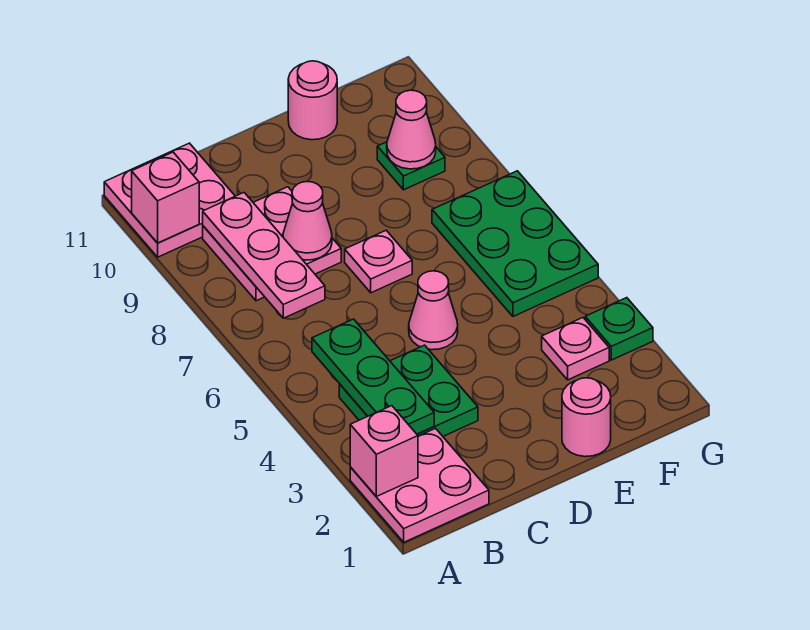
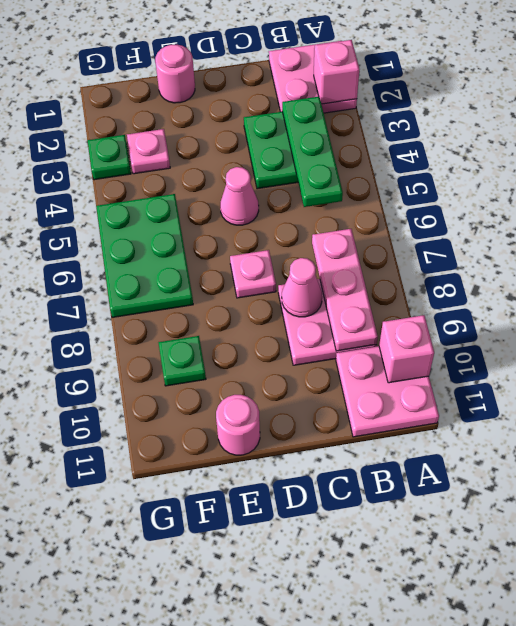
pink cone F9 level 2 -> none

